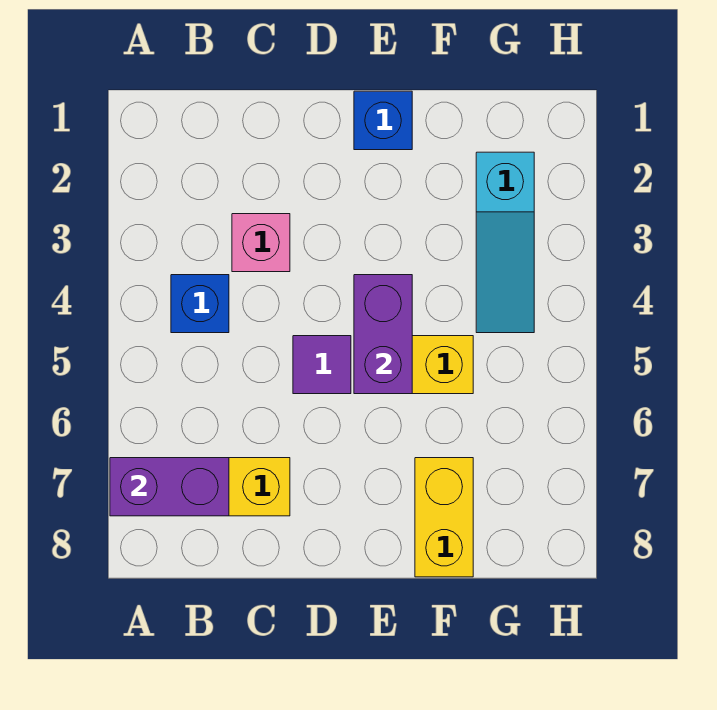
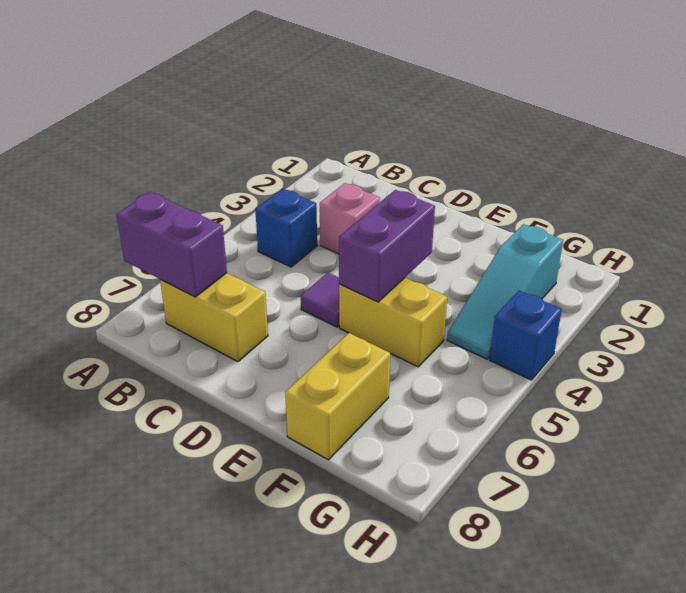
blue brick E1 level 1 -> blue brick H4 level 1

